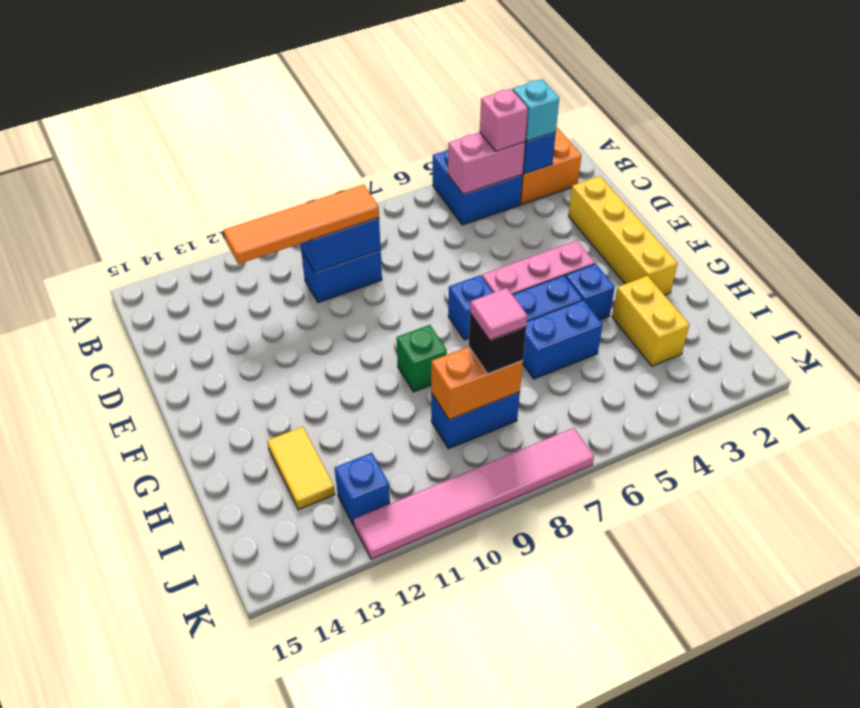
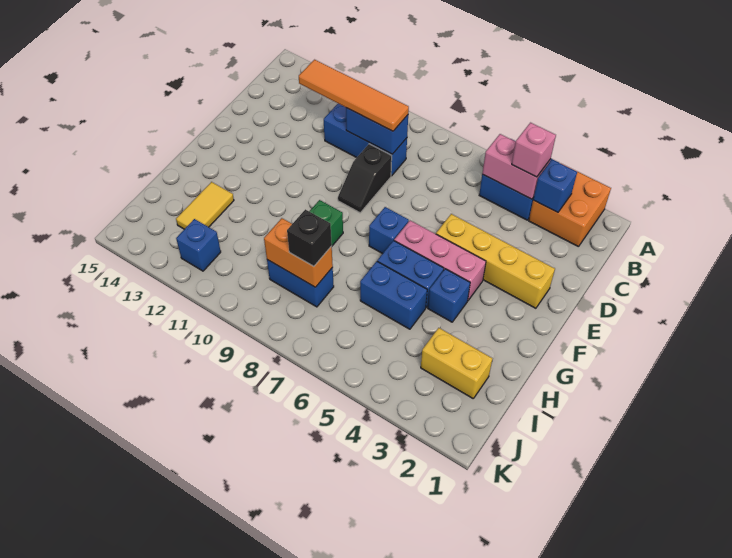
cyan brick B3 level 3 -> none
blue brick C9:C10 level 1 -> blue brick C9:C11 level 1
yellow brick D2:G2 level 1 -> yellow brick E2:E5 level 1
none -> black slope D9:E9 level 1 top D
yellow brick H3:I3 level 1 -> yellow brick I2:I3 level 1
pink tile I8 level 4 -> none
pink tile K7:K12 level 1 -> none

